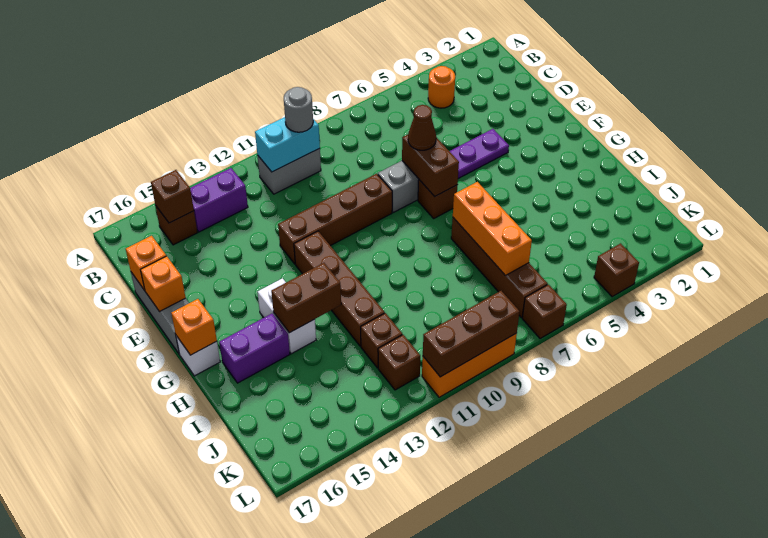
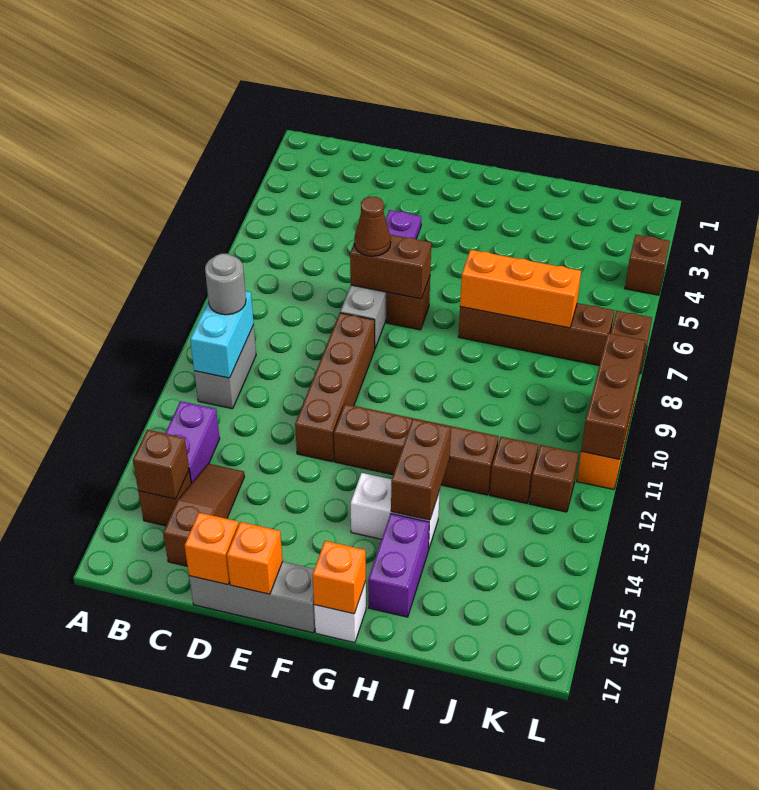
orange round brick B4 level 1 -> none
none -> brown slope C14:C16 level 1 top 16

